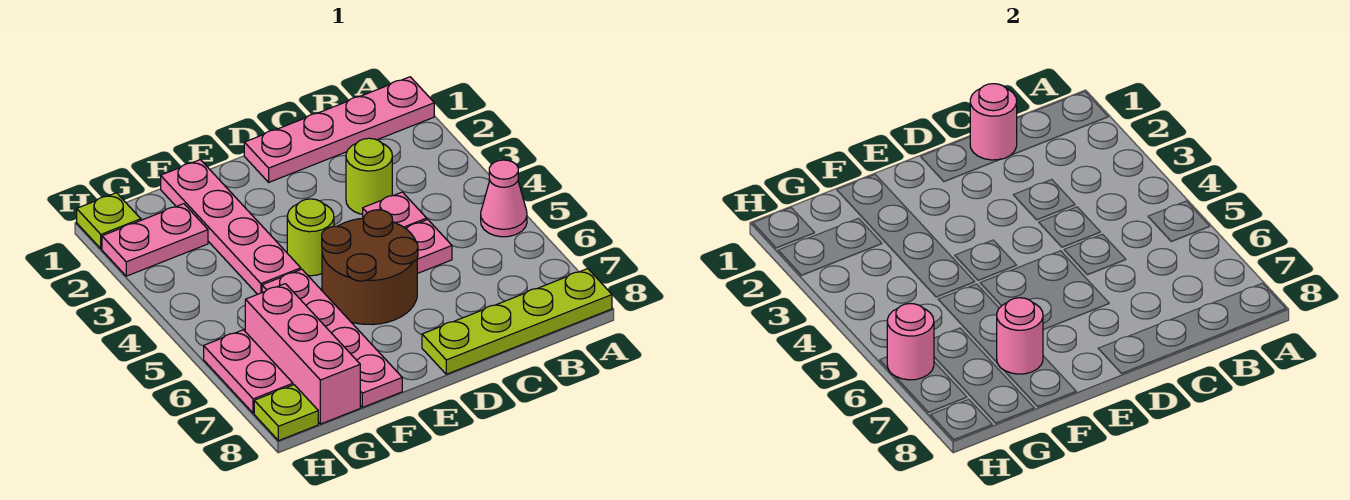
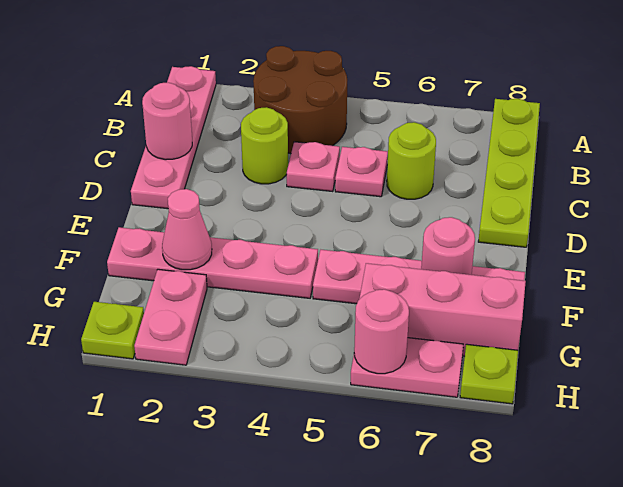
pink cone A5 level 1 -> pink cone F2 level 2
brown round brick D5:E6 level 1 -> brown round brick A3:B4 level 1
lime round brick E4 level 1 -> lime round brick C6 level 1

